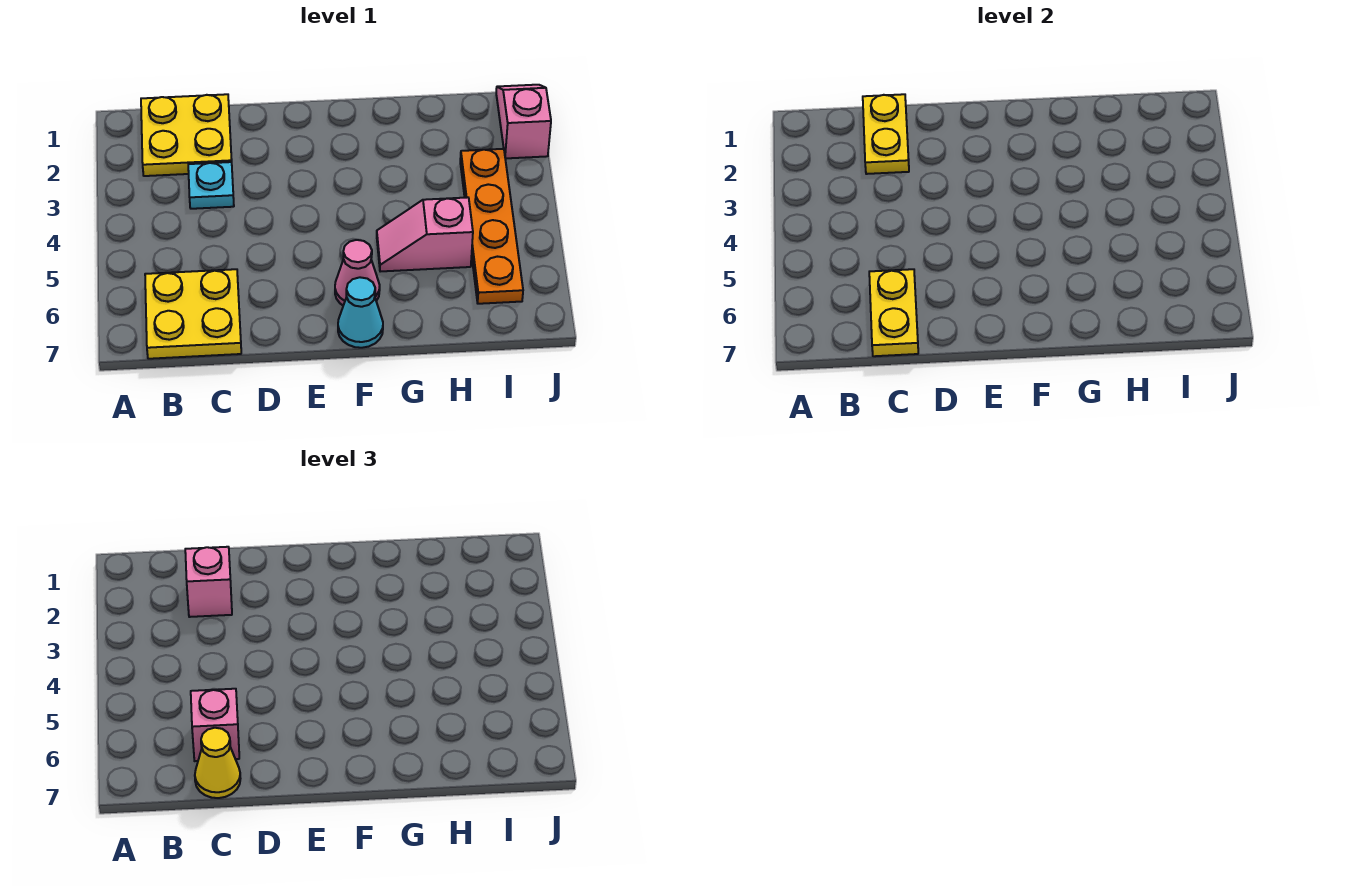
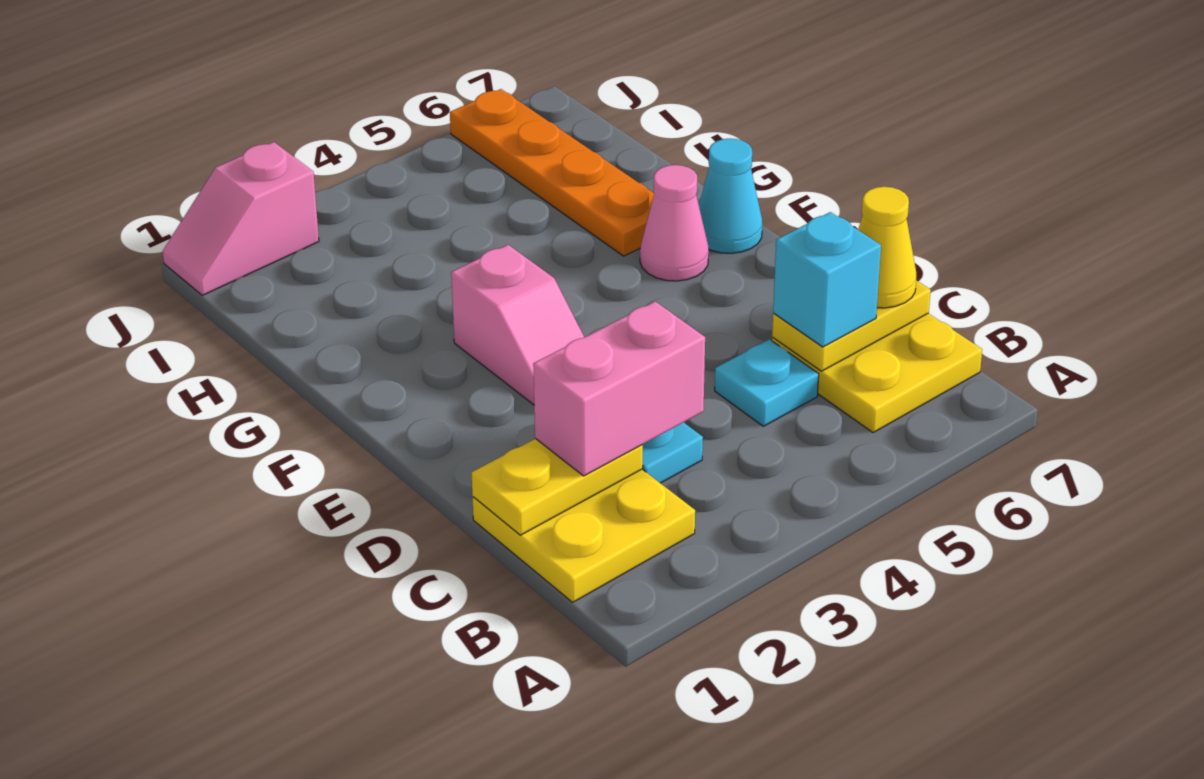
pink brick C2 level 3 -> pink brick C2:C3 level 3
none -> cyan plate C5 level 1
pink brick C6 level 3 -> cyan brick C6 level 3
pink slope G5:H5 level 1 top H -> pink slope E3:F3 level 1 top F
orange plate I3:I6 level 1 -> orange plate G6:J6 level 1

